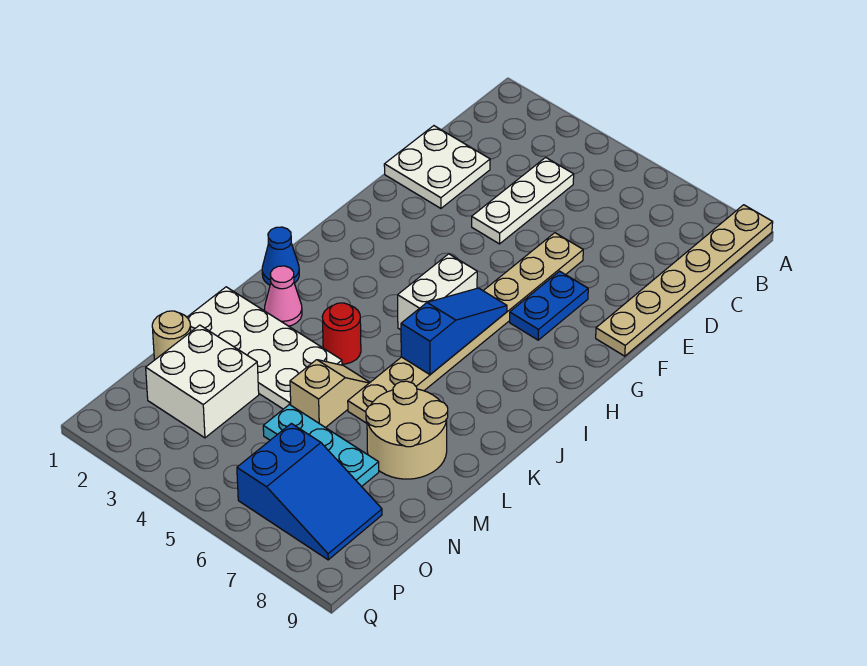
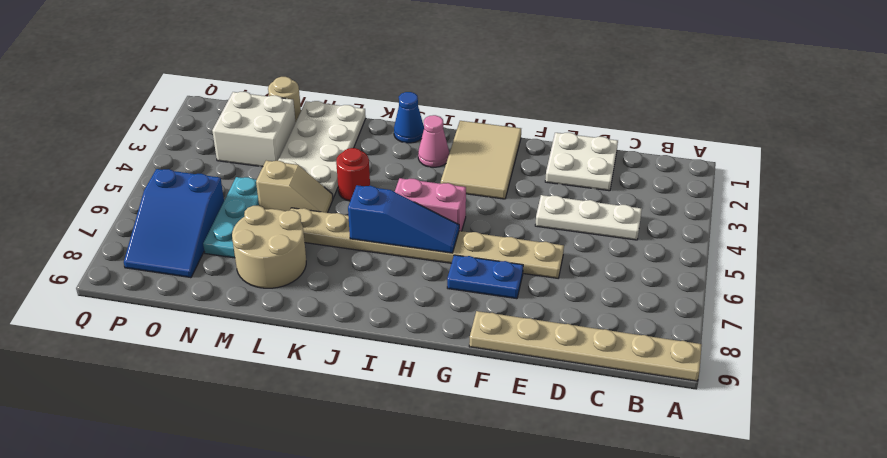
none -> tan tile G1:H3 level 1
white brick H5:I5 level 1 -> pink brick H5:I5 level 1
pink cone K2 level 1 -> pink cone I2 level 1

